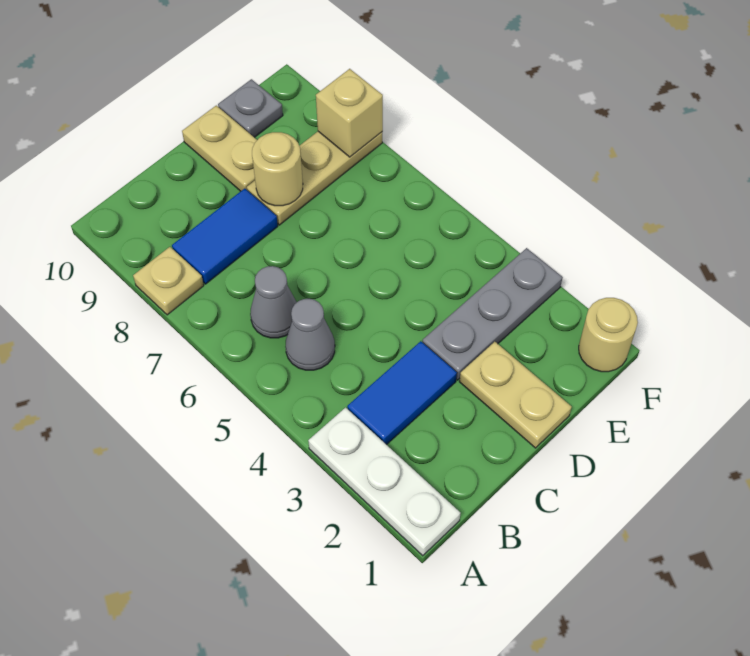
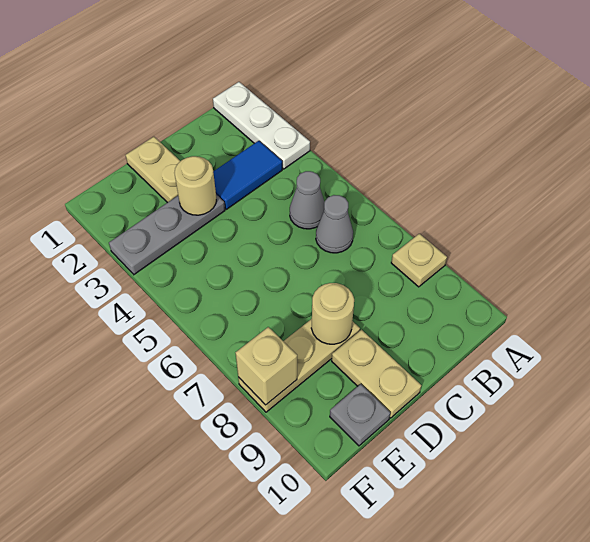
blue tile B8:C8 level 1 -> none
tan round brick F1 level 1 -> tan round brick D3 level 2

